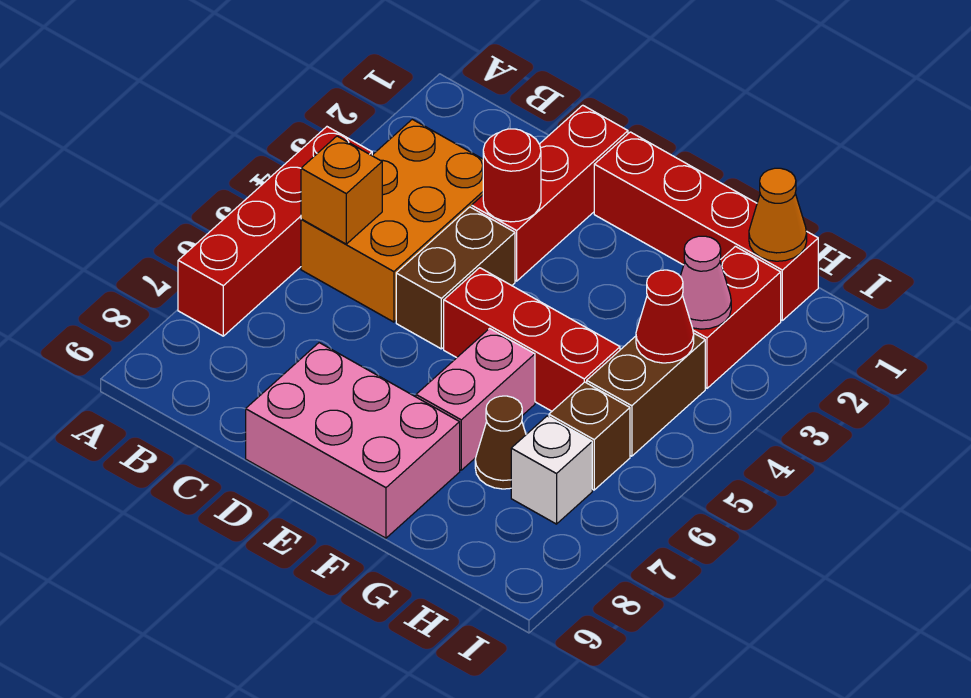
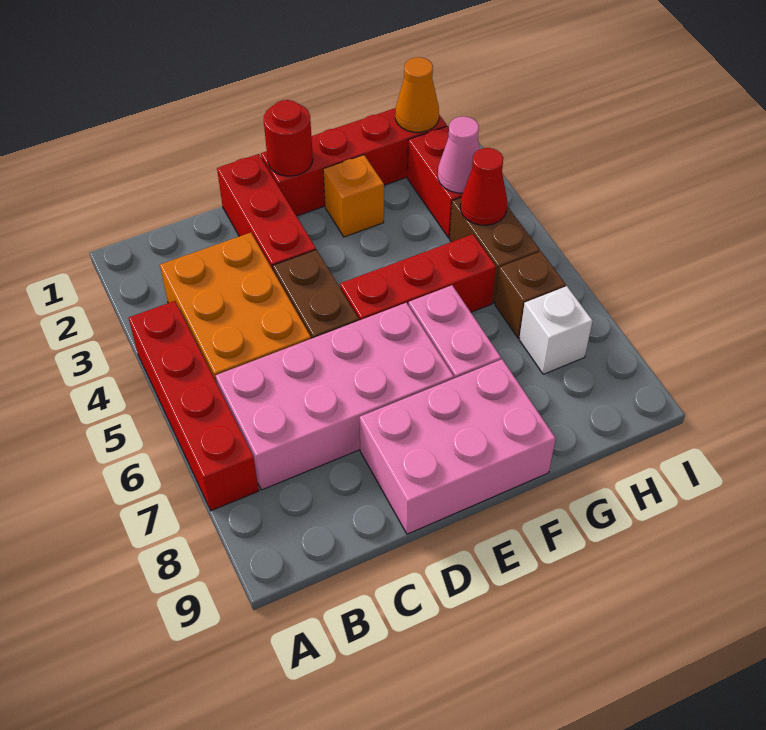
orange brick B5 level 2 -> orange brick F2 level 1
none -> pink brick B6:E7 level 1
red round brick D3 level 2 -> red round brick E1 level 2
brown cone G7 level 1 -> none

